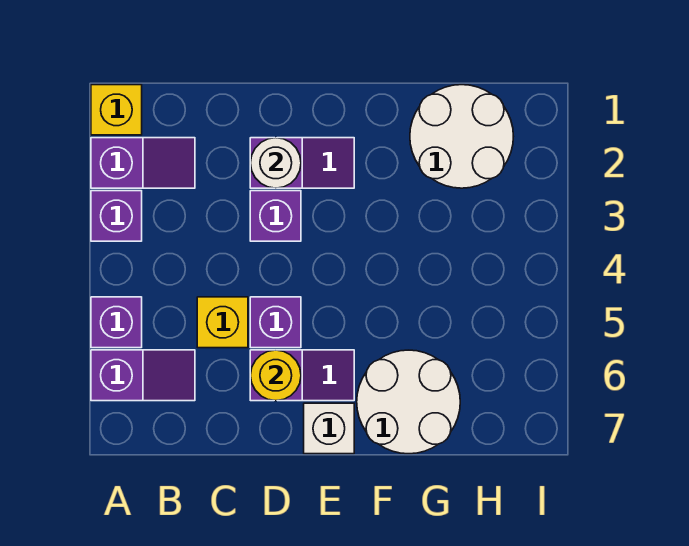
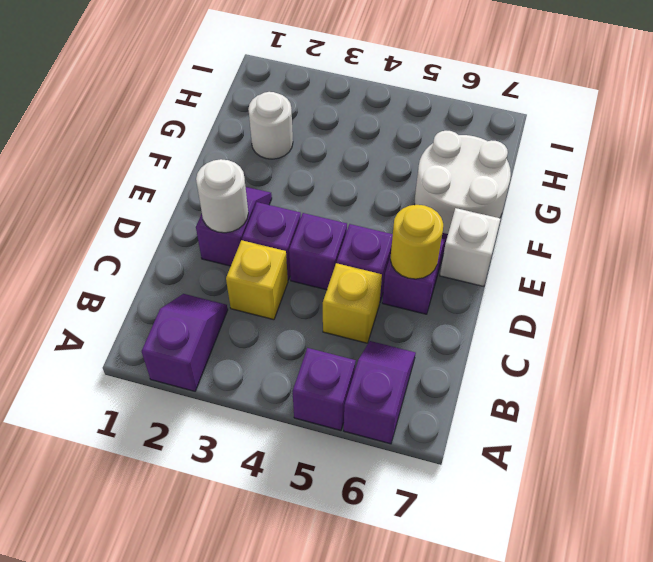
yellow brick A1 level 1 -> yellow brick C3 level 1
purple brick A3 level 1 -> purple brick D4 level 1
white round brick G1:H2 level 1 -> white round brick G2 level 1

